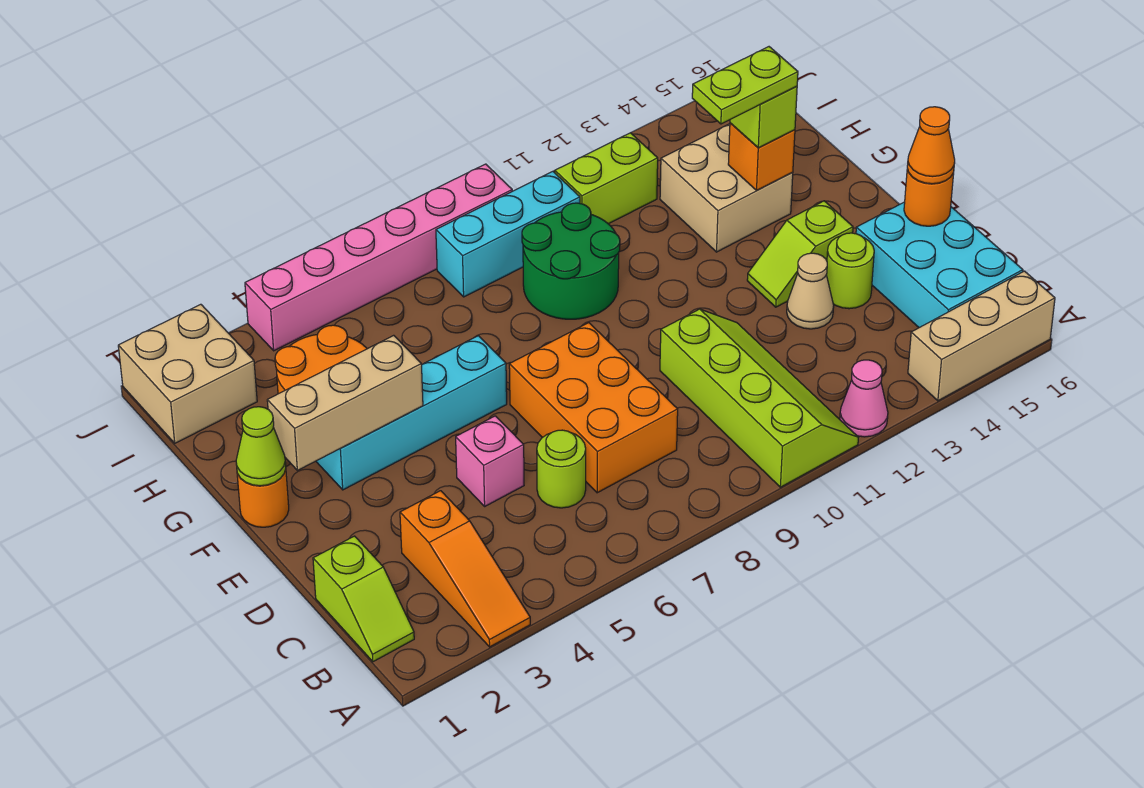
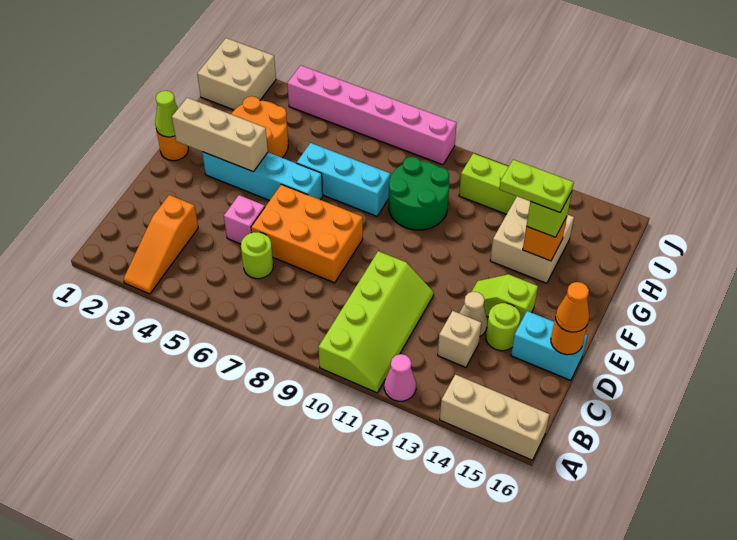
lime slope B1:C1 level 1 top C -> none
cyan brick B15:D16 level 1 -> cyan brick D15:D16 level 1
orange brick C7:E8 level 1 -> orange brick D6:E8 level 1
none -> tan brick C13 level 1
cyan brick I8:I10 level 1 -> cyan brick G6:G8 level 1

